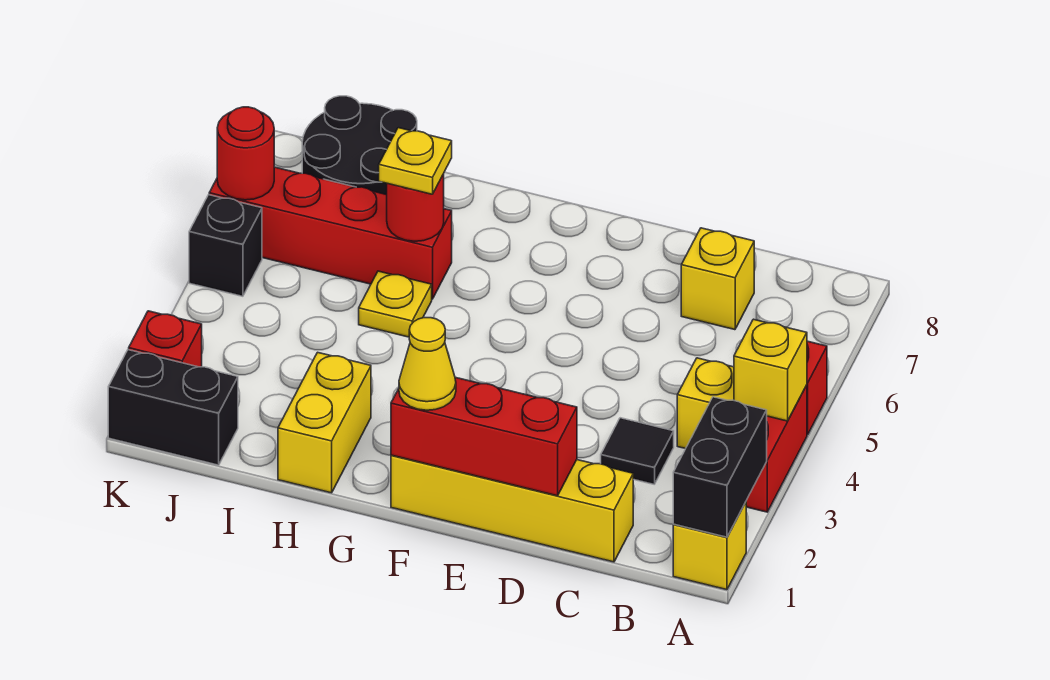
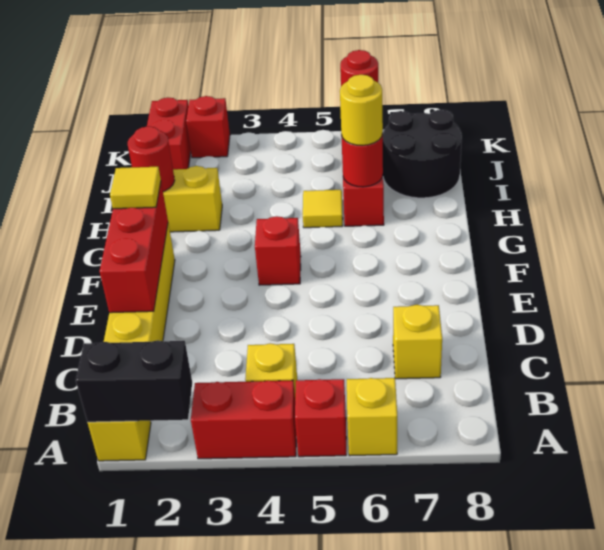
yellow brick A4 level 2 -> yellow brick A6 level 1
black tile C3 level 1 -> none
yellow cone F1 level 3 -> yellow tile F1 level 3
none -> red brick F4 level 1
none -> red round brick H1 level 2
yellow plate H5 level 1 -> yellow tile H5 level 1
yellow plate H6 level 3 -> yellow round brick H6 level 3
black brick J1:K1 level 1 -> red brick J1:K1 level 1
black brick K5 level 1 -> none

